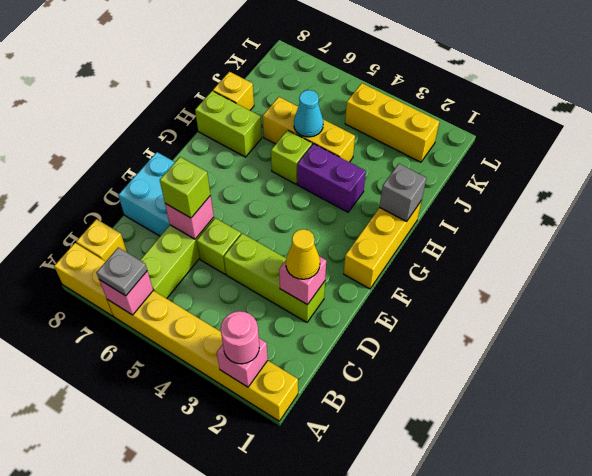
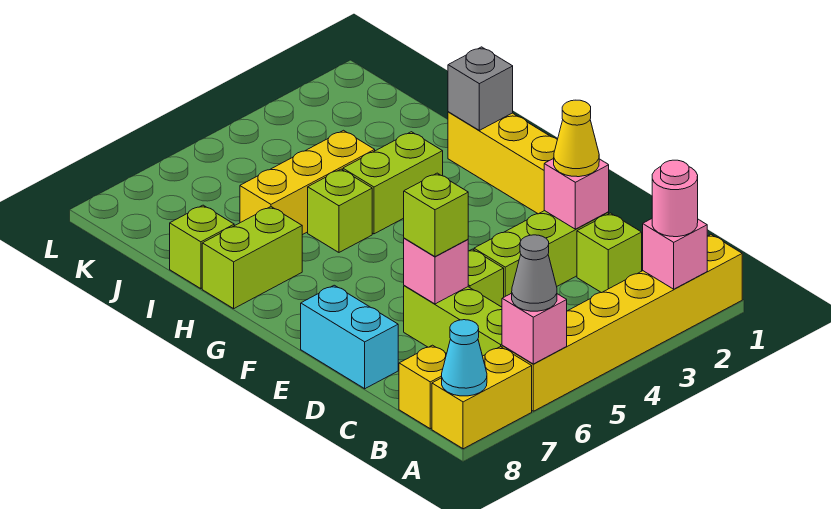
grey plate A6 level 3 -> grey cone A6 level 3
none -> lime brick C2 level 1
cyan brick D7:E8 level 1 -> cyan brick D8:E8 level 1
purple brick H3:H4 level 1 -> lime brick H3:H4 level 1
cyan cone I5 level 2 -> cyan cone A8 level 2
yellow brick I8 level 1 -> lime brick I8 level 1
yellow brick K2:K4 level 1 -> none

